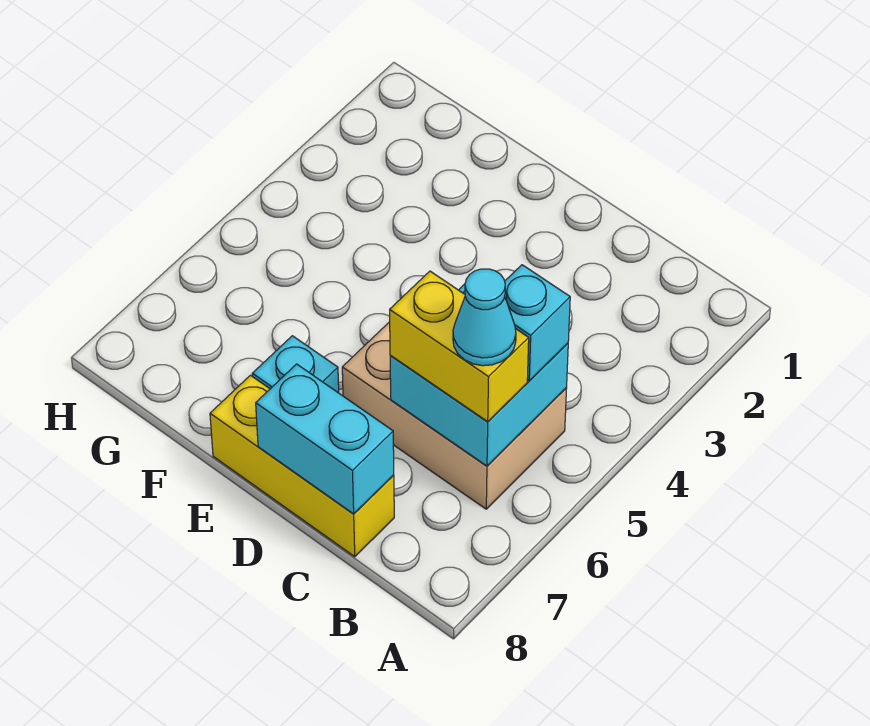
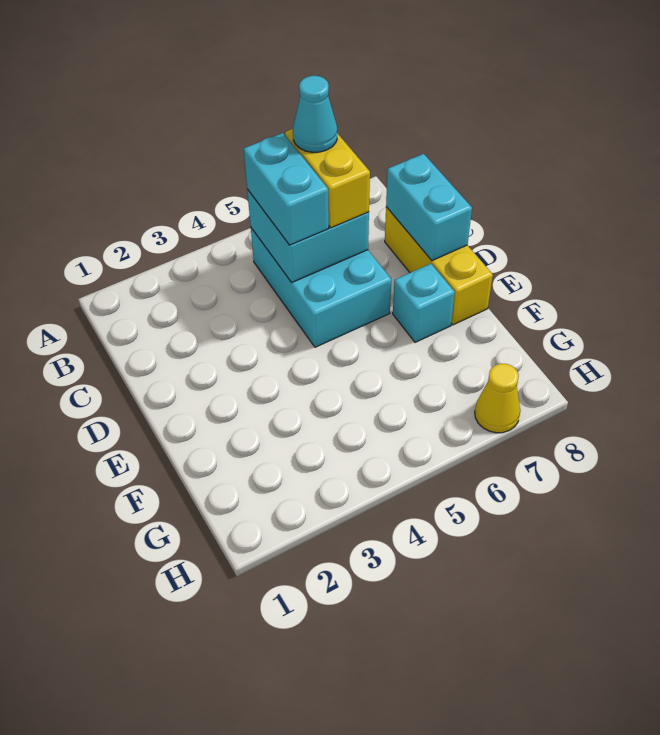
tan brick B5:D6 level 1 -> cyan brick B5:D6 level 1
cyan brick B5 level 3 -> cyan brick B5:C5 level 3
none -> yellow cone H7 level 1

